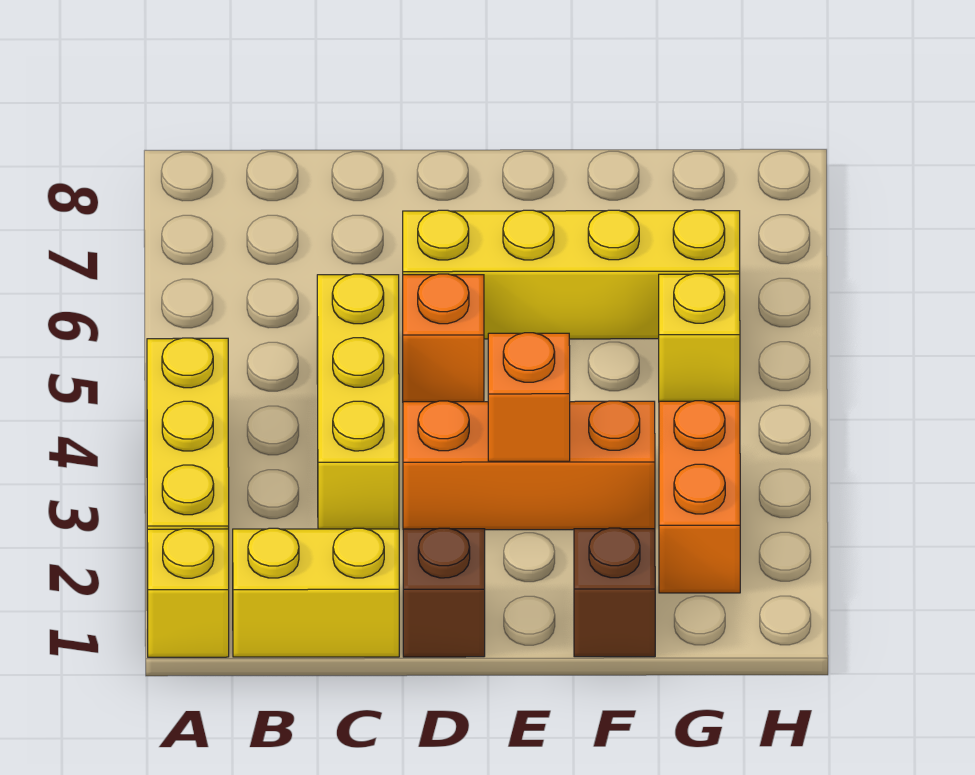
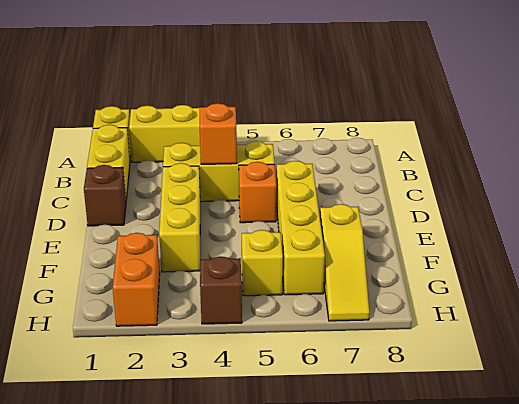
orange brick D3:F3 level 1 -> yellow brick D3:F3 level 1
orange brick E3 level 2 -> orange brick C4 level 2
brown brick F1 level 1 -> brown brick H4 level 1
none -> yellow slope F7:H7 level 1 top F
orange brick G2:G3 level 1 -> orange brick G2:H2 level 1

